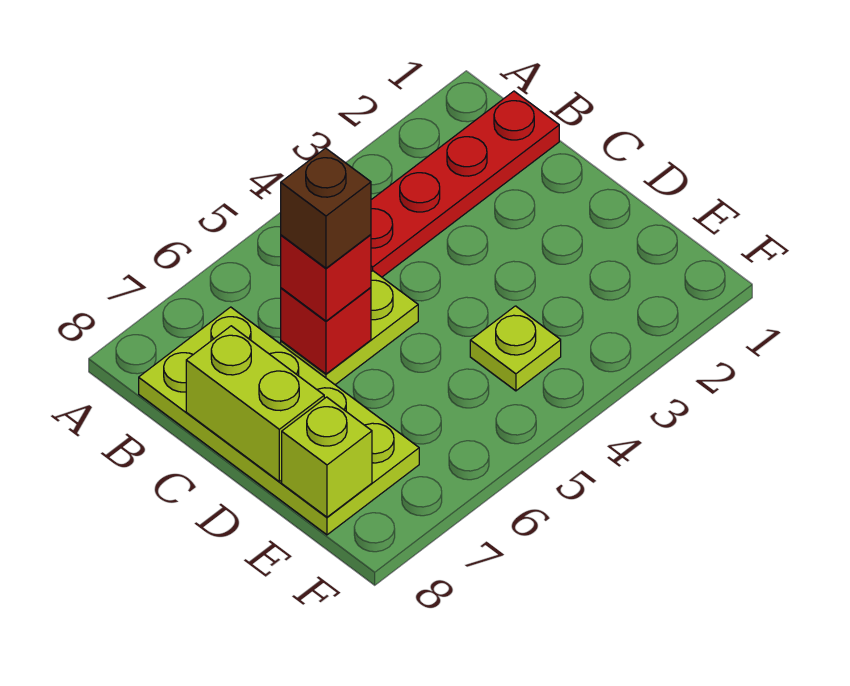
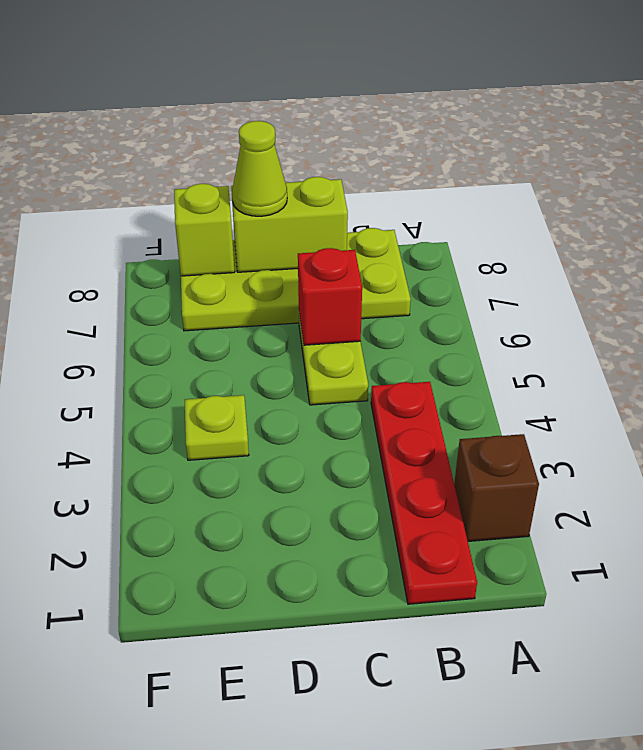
red brick C6 level 3 -> none
brown brick C6 level 4 -> brown brick A2 level 1
none -> lime cone D8 level 3

